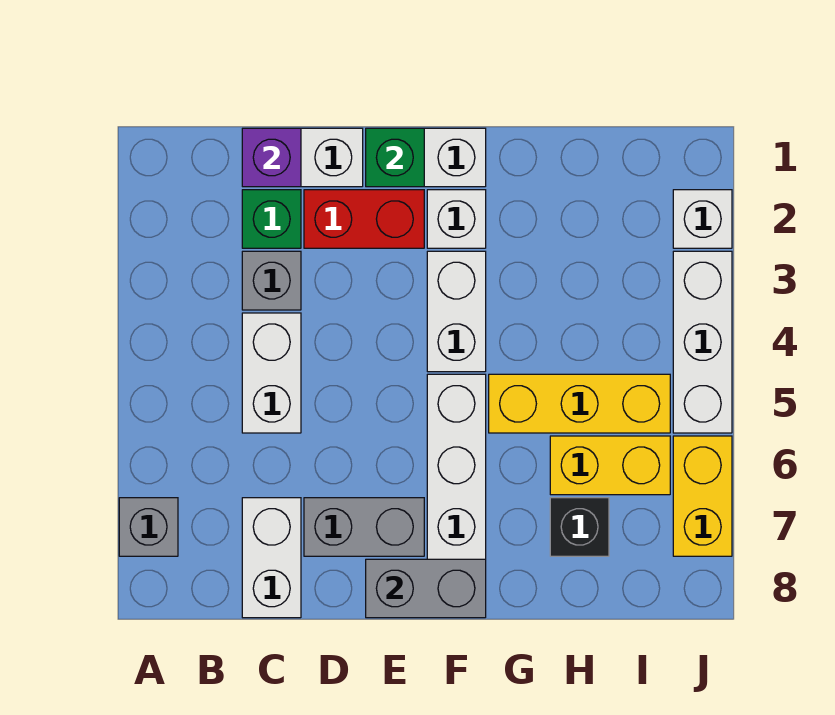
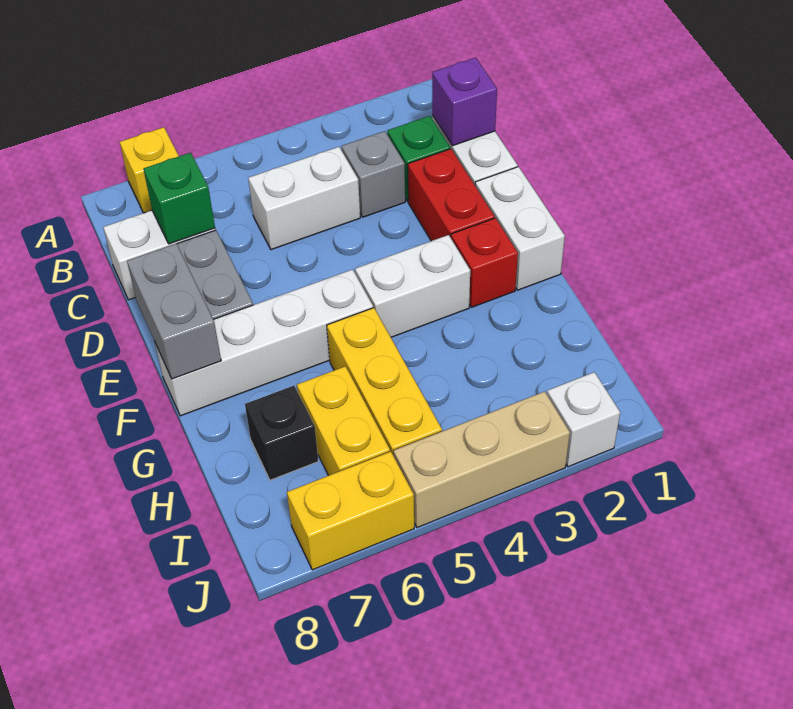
grey brick A7 level 1 -> yellow brick A7 level 1
green brick E1 level 2 -> green brick C7 level 2
white brick F2 level 1 -> red brick F2 level 1
white brick J3:J5 level 1 -> tan brick J3:J5 level 1

